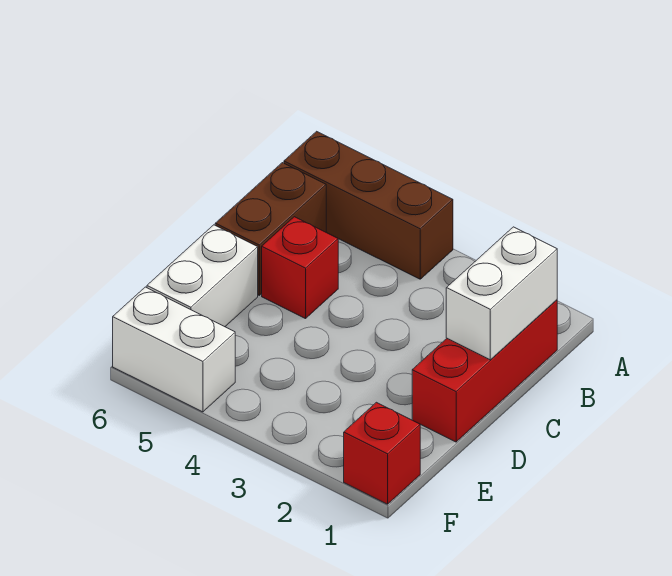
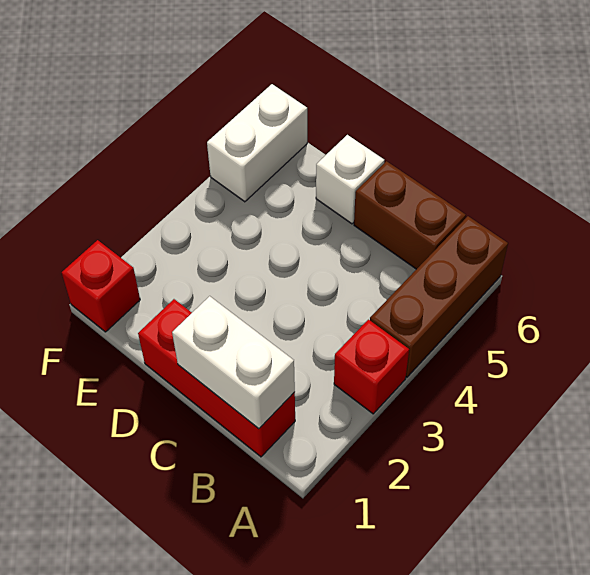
red brick C5 level 1 -> red brick A3 level 1
white brick D6:E6 level 1 -> white brick D6 level 1

